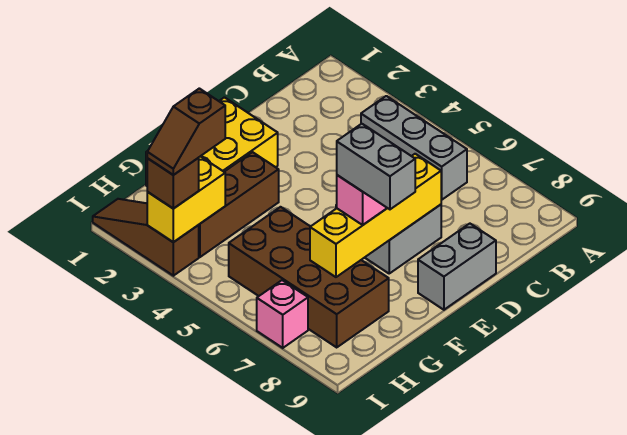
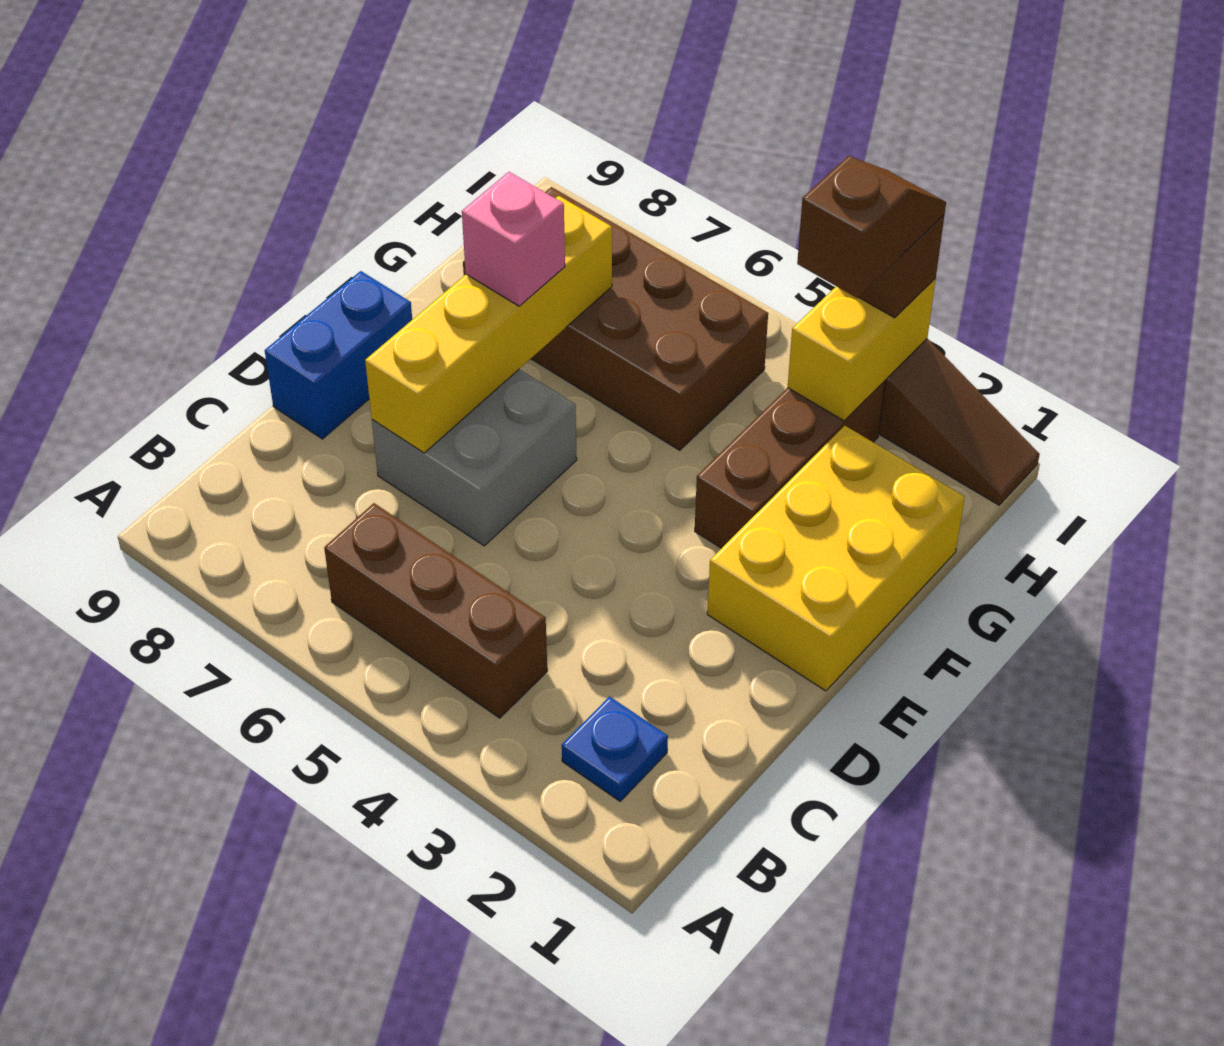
none -> blue plate B2 level 1
grey brick B4:B6 level 1 -> brown brick B4:B6 level 1
grey brick D9:E9 level 1 -> blue brick D9:E9 level 1
grey brick F7:F8 level 4 -> none
pink brick I7 level 1 -> none

